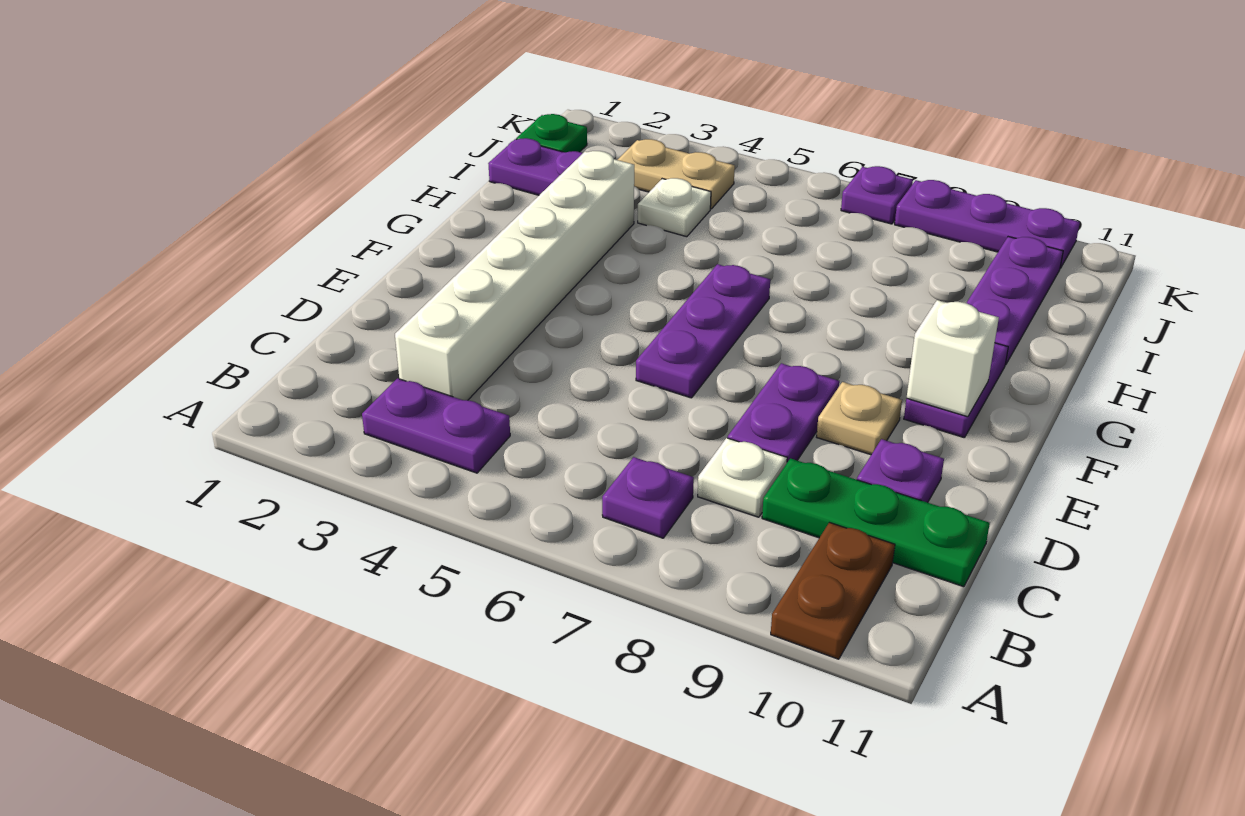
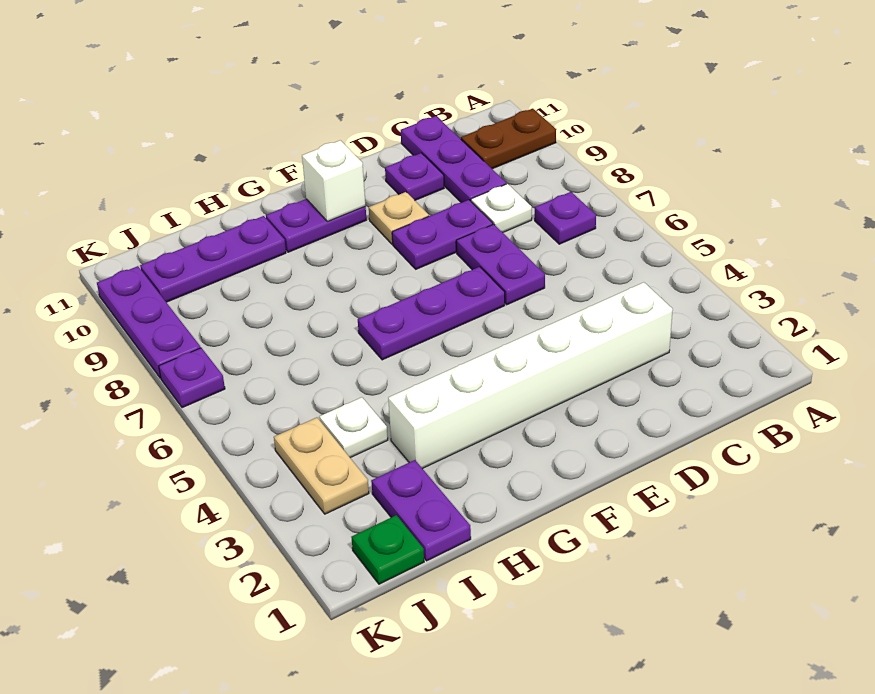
purple plate B3:B4 level 1 -> purple plate D6:D7 level 1
green plate C9:C11 level 1 -> purple plate C9:C11 level 1

